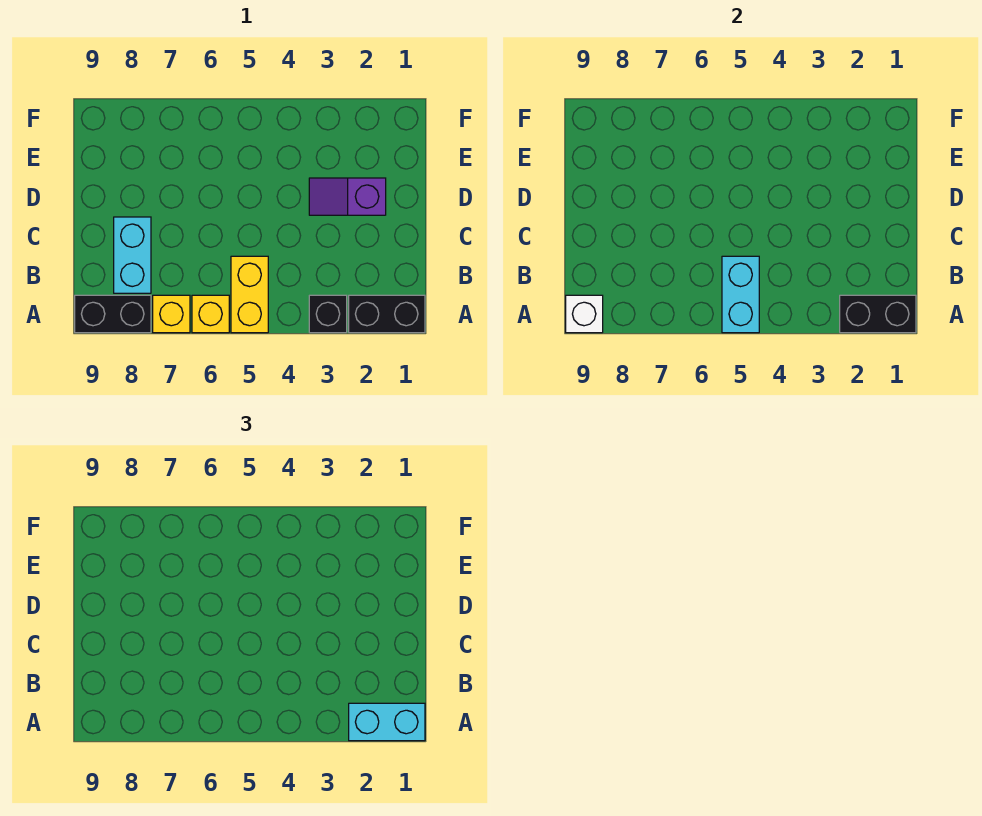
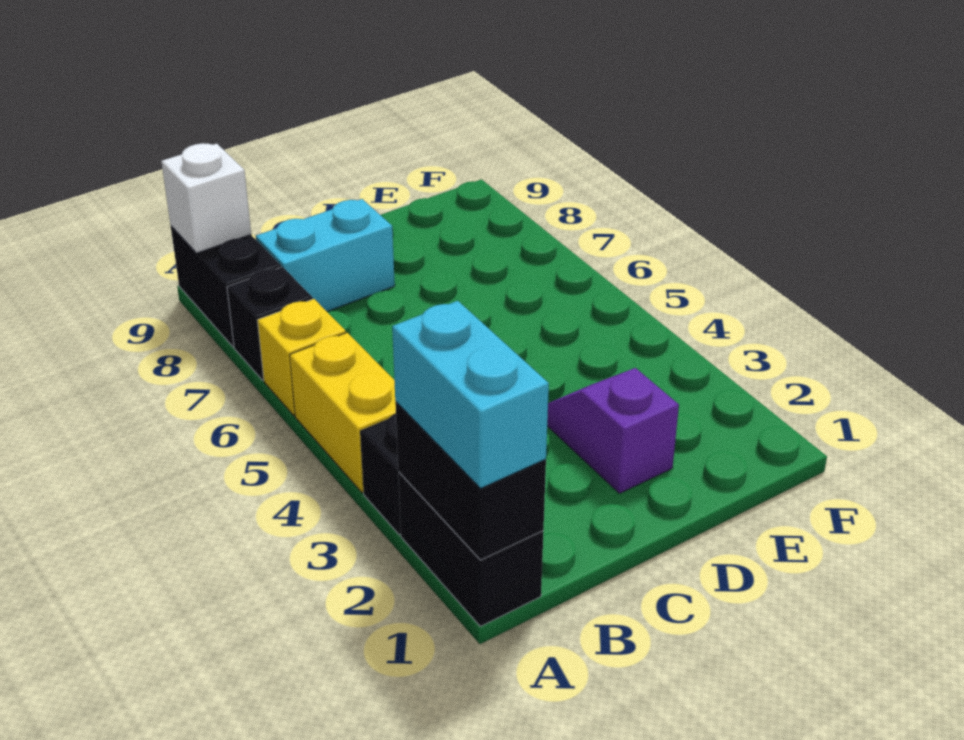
yellow brick A5:B5 level 1 -> yellow brick A4:A5 level 1
cyan brick A5:B5 level 2 -> none
yellow brick A7 level 1 -> black brick A7 level 1

